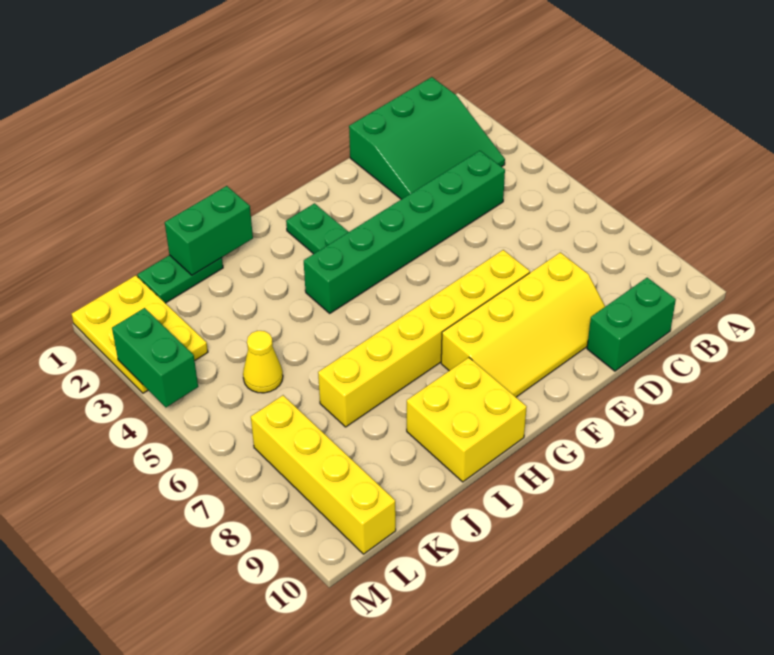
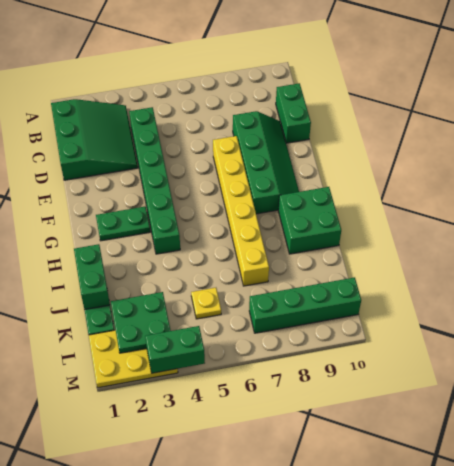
yellow slope D8:G9 level 1 top 8 -> green slope D8:G9 level 1 top 8
yellow brick H9:I10 level 1 -> green brick H9:I10 level 1
none -> green plate K2:L3 level 2
yellow cone K5 level 1 -> yellow plate K5 level 1
yellow brick L7:L10 level 1 -> green brick L7:L10 level 1

